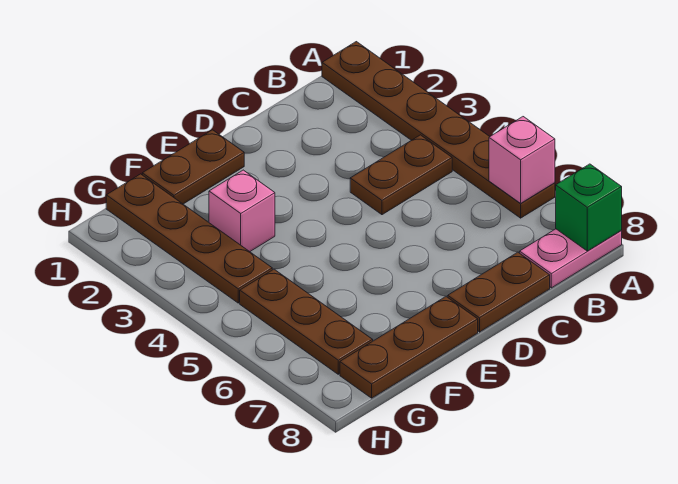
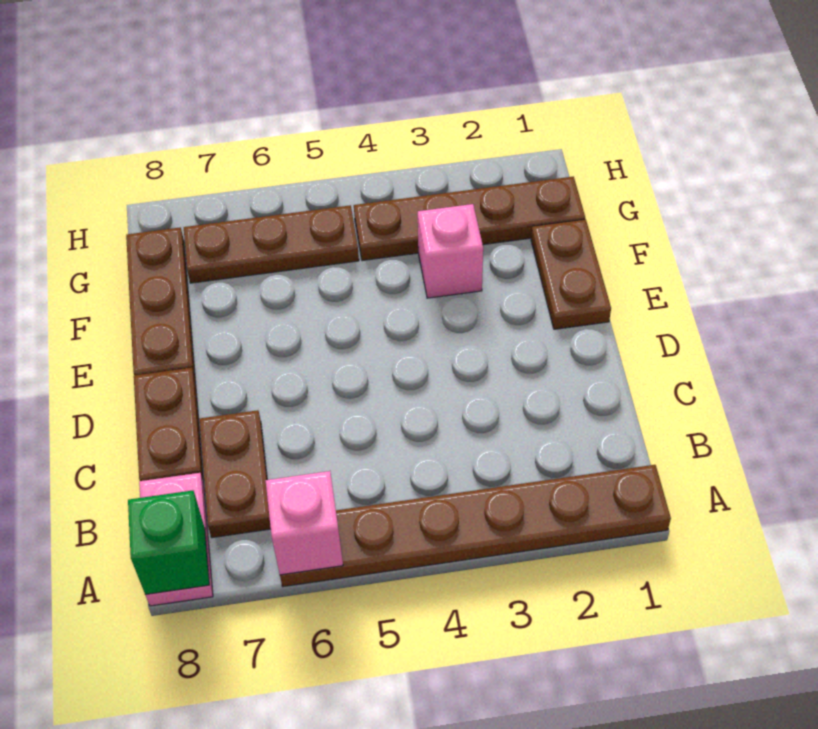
brown plate B4:C4 level 1 -> brown plate B7:C7 level 1

